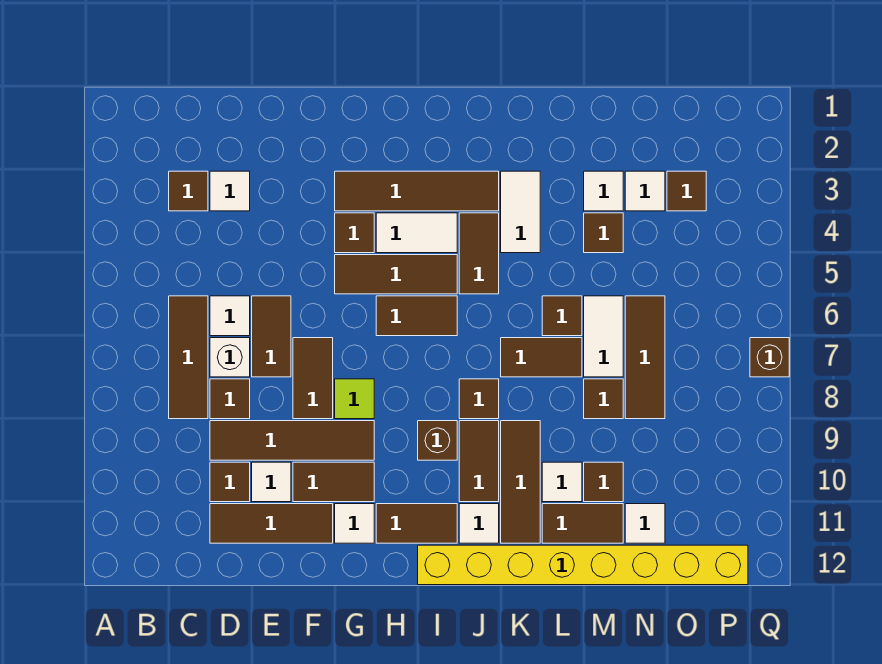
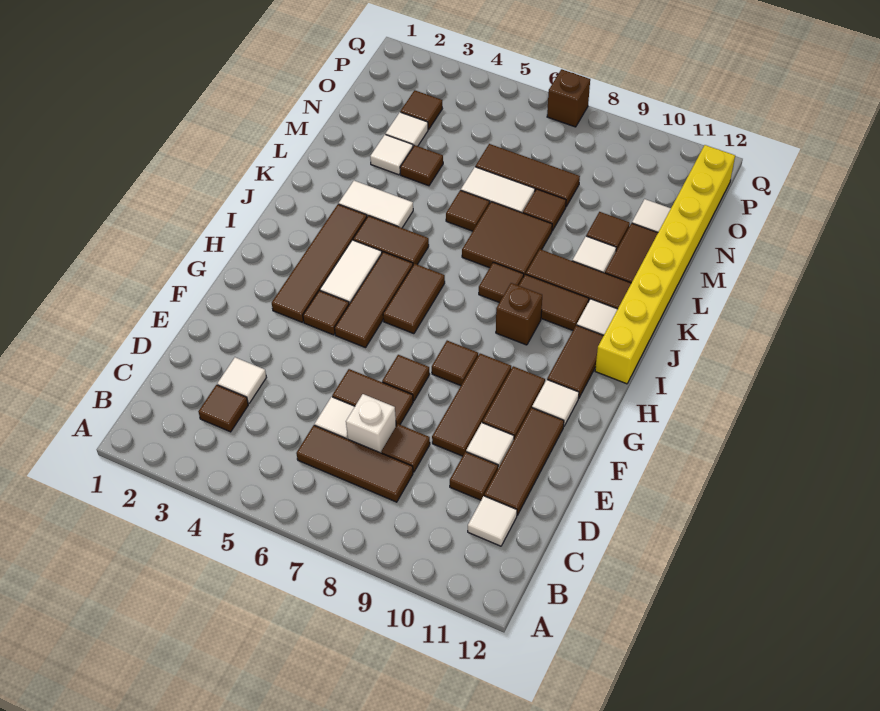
none -> white tile C11 level 1
brown tile D9:G9 level 1 -> brown tile E9:G9 level 1
brown tile F7:F8 level 1 -> brown tile F7 level 1
lime tile G8 level 1 -> brown tile G8 level 1
brown tile K7:L7 level 1 -> brown tile K7:L8 level 1

